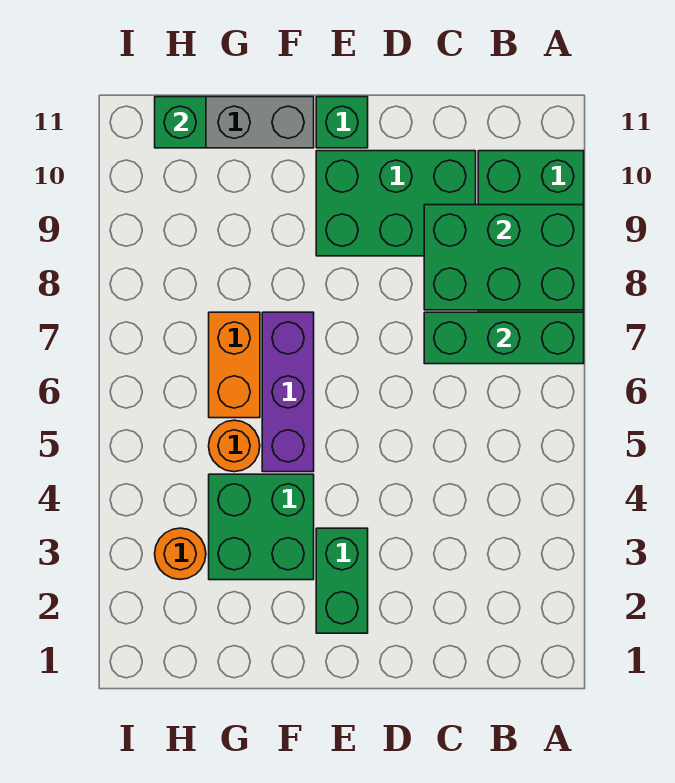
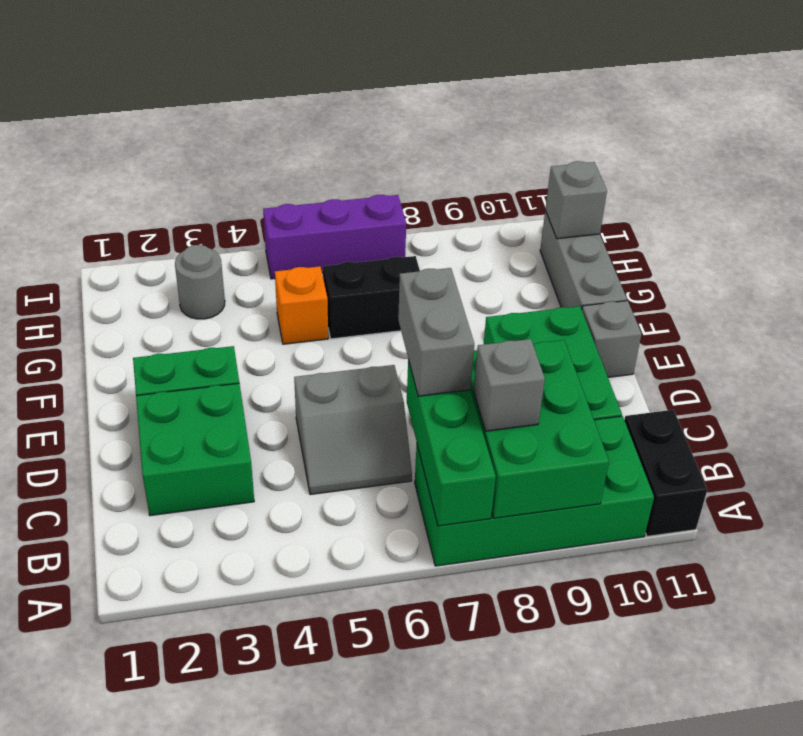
none -> black brick A11:B11 level 1
none -> grey brick B8 level 3
none -> grey slope C5:D6 level 1 top D
none -> grey brick C7:D7 level 3
green brick E11 level 1 -> grey brick E11 level 1
green brick F3:G4 level 1 -> green brick C2:D3 level 1
purple brick F5:F7 level 1 -> purple brick I5:I7 level 1
orange round brick G5 level 1 -> orange brick G5 level 1
orange brick G6:G7 level 1 -> black brick G6:G7 level 1
orange round brick H3 level 1 -> grey round brick H3 level 1
green brick H11 level 2 -> grey brick H11 level 2

